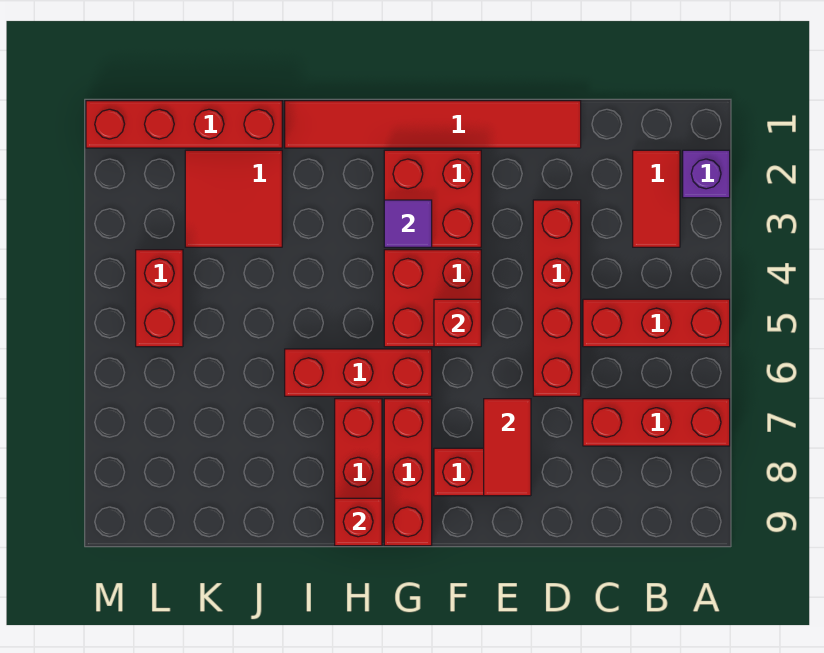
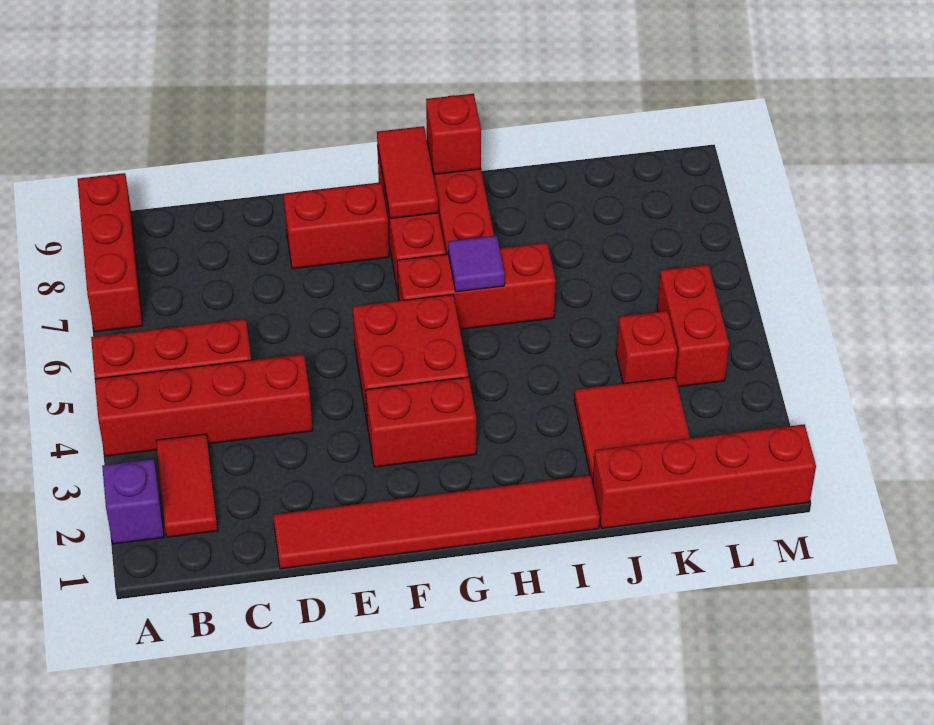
red brick A7:C7 level 1 -> red brick A7:A9 level 1
red brick D3:D6 level 1 -> red brick A4:D4 level 1
red tile E7:E8 level 2 -> red tile G8:G9 level 2
red brick F2:G3 level 1 -> red brick F3:G3 level 1
red brick F5 level 2 -> red brick K4 level 1
purple tile G3 level 2 -> purple tile H6 level 2

